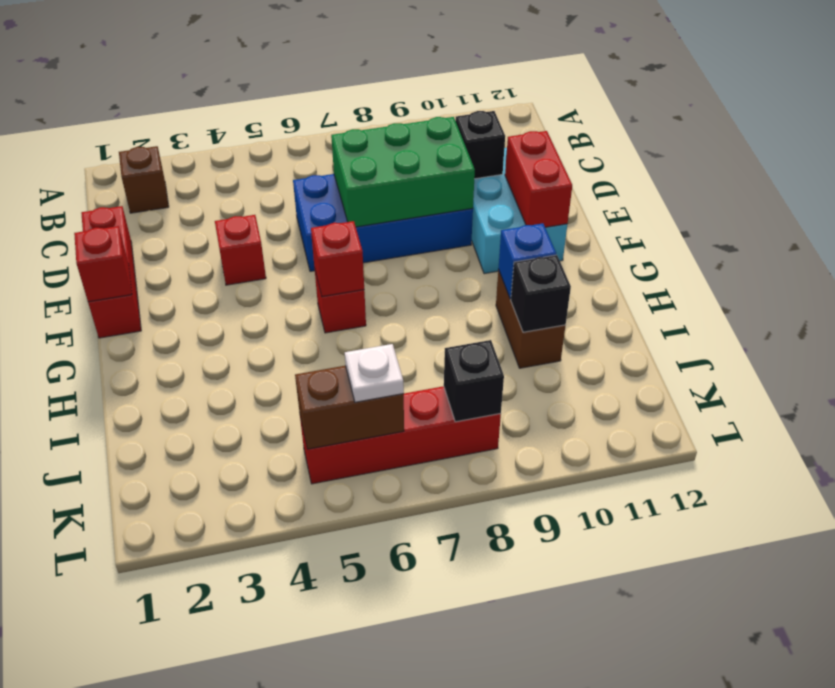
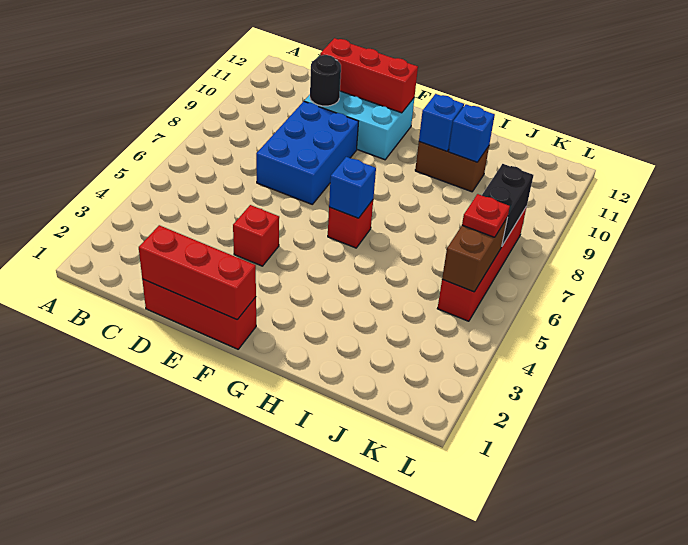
brown brick B2 level 1 -> none
blue brick D6:E9 level 1 -> blue brick D7:E9 level 1
green brick D7:E9 level 2 -> none
black brick D10 level 2 -> black round brick D10 level 2
red brick E11:F11 level 2 -> red brick D11:F11 level 2
red brick F1 level 2 -> red brick D1:F1 level 2
red brick G6 level 2 -> blue brick G6 level 2
black brick I10 level 2 -> blue brick I10 level 2
white plate K6 level 3 -> red plate K6 level 3
black brick K8 level 2 -> black brick K7:K8 level 2

